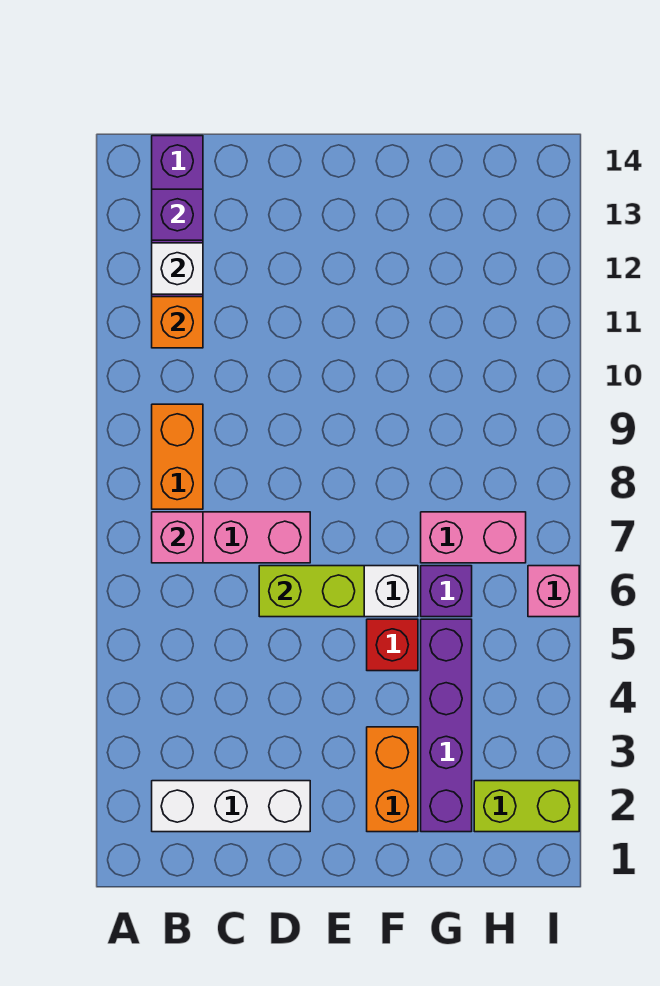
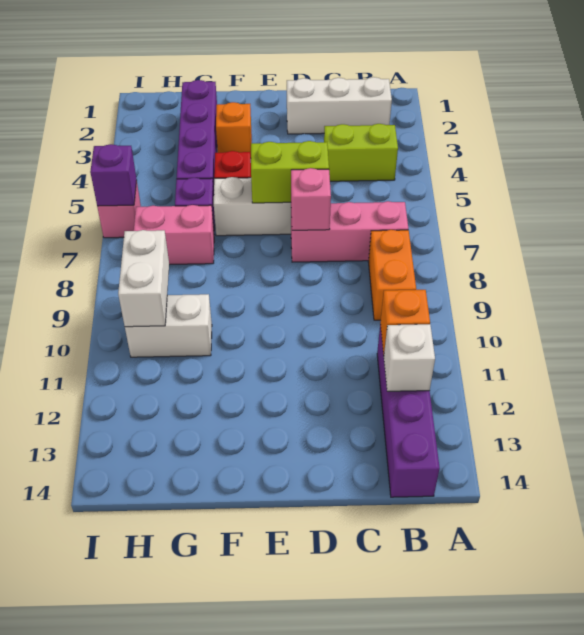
pink brick B7 level 2 -> pink brick D7 level 2
purple brick B13 level 2 -> purple brick I6 level 2
orange brick F2:F3 level 1 -> orange brick F3 level 1
none -> white brick G10:H10 level 1
lime brick H2:I2 level 1 -> lime brick B4:C4 level 1
none -> white brick H9:H10 level 2

